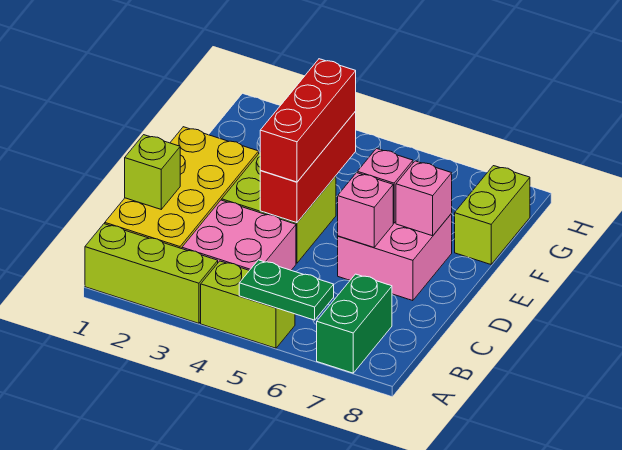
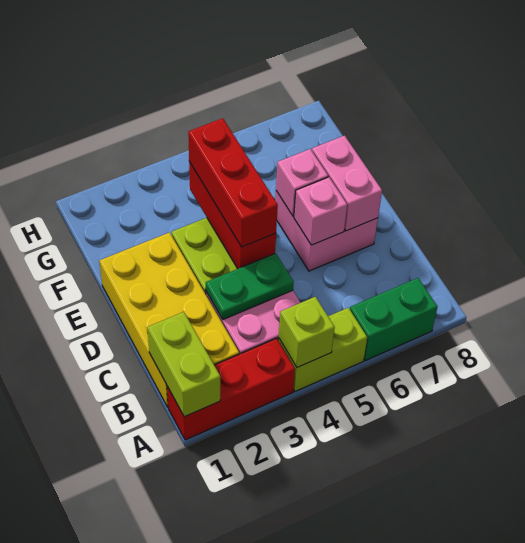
lime brick A1:A3 level 1 -> red brick A1:A3 level 1
green plate A5:A6 level 2 -> green plate C3:C4 level 2
green brick A7:B7 level 1 -> green brick A6:A7 level 1
lime brick C1 level 2 -> lime brick A4 level 2
pink brick E7 level 2 -> pink brick D7:E7 level 2
lime brick F8:G8 level 1 -> lime brick A1:B1 level 2

